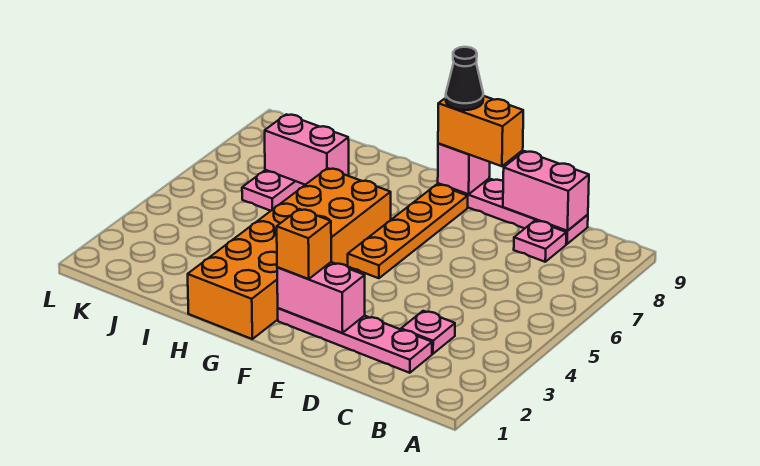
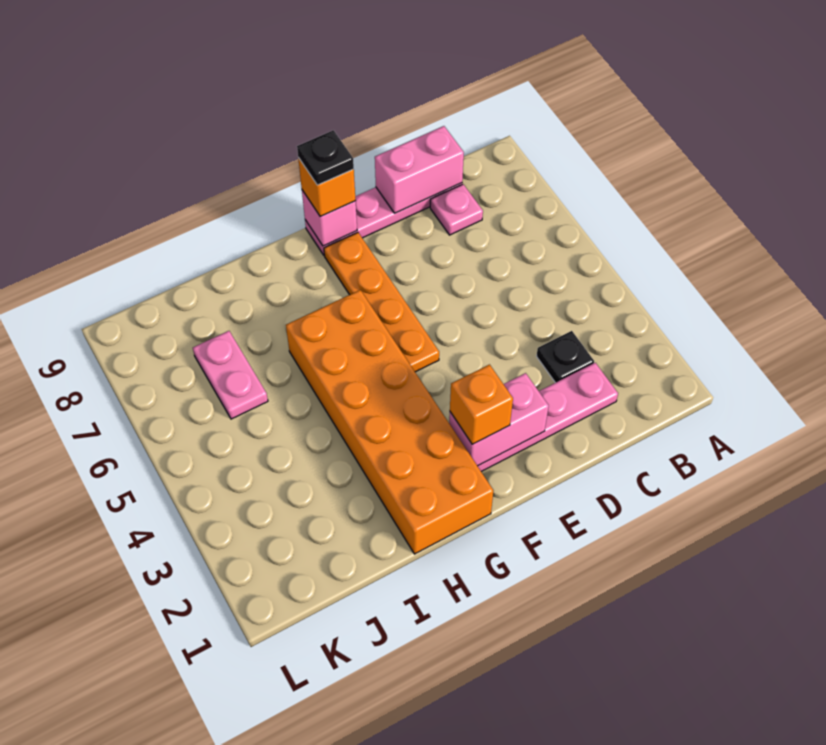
pink plate C3 level 1 -> black plate C3 level 1
orange brick E9:F9 level 3 -> orange brick F9 level 3
black cone F9 level 4 -> black plate F9 level 4
pink brick I7:J7 level 2 -> none

